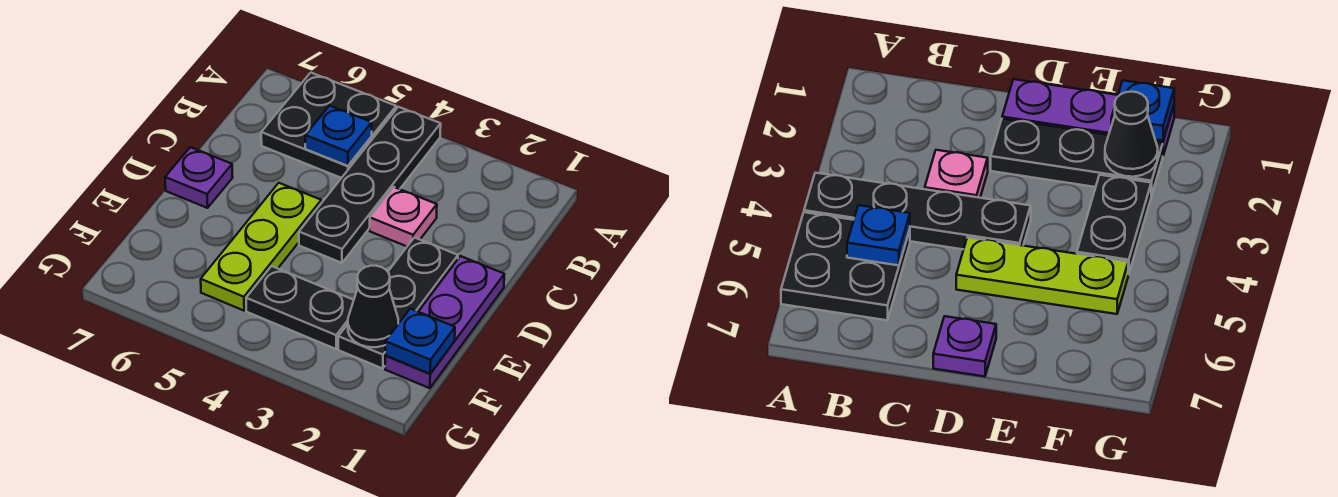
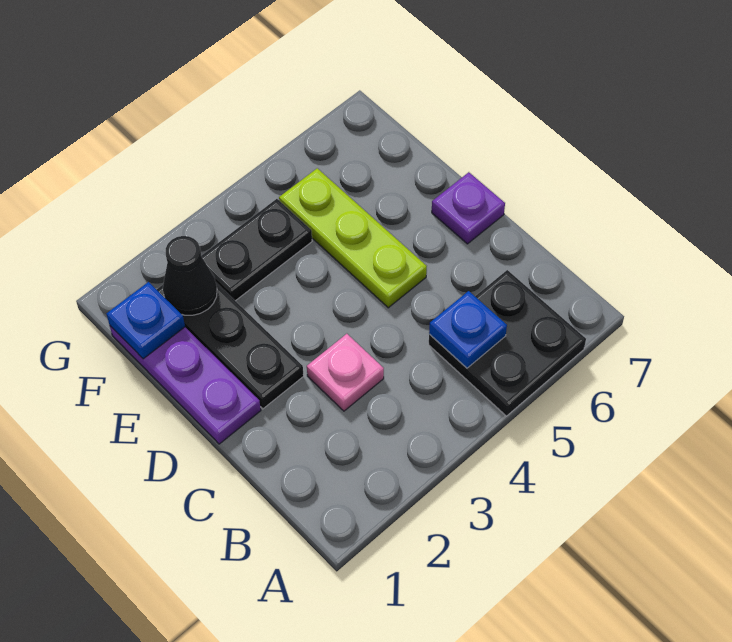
black plate A4:D4 level 1 -> none

